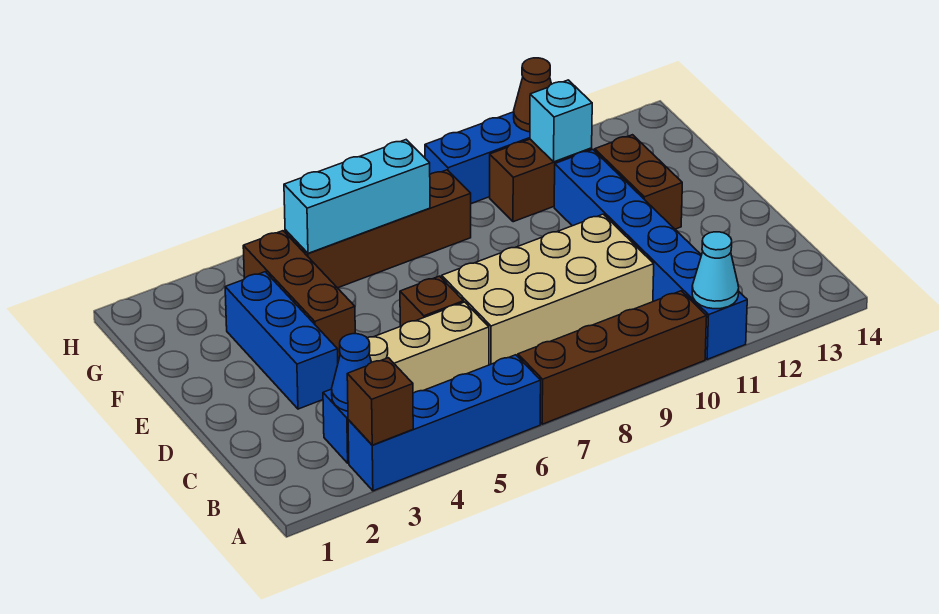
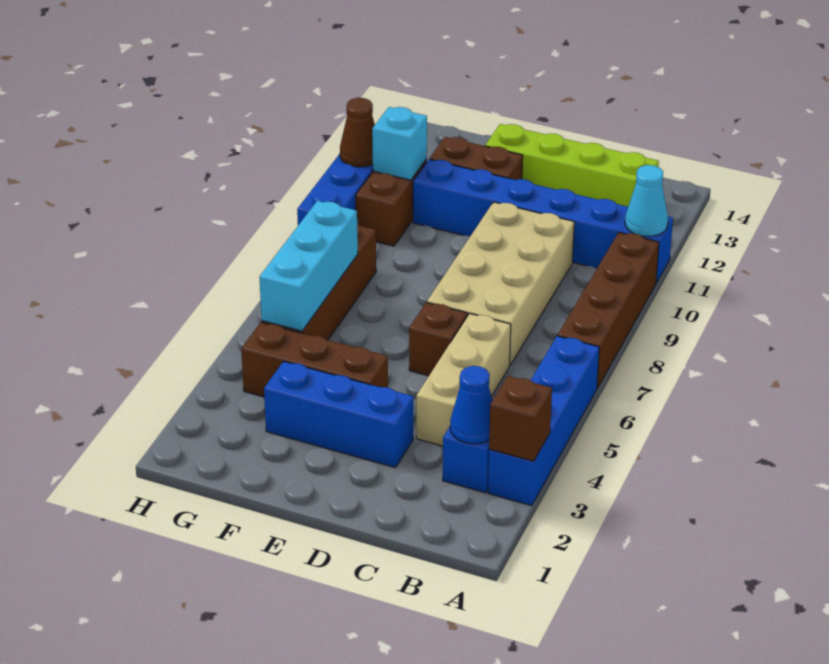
none -> lime brick B13:E13 level 1

